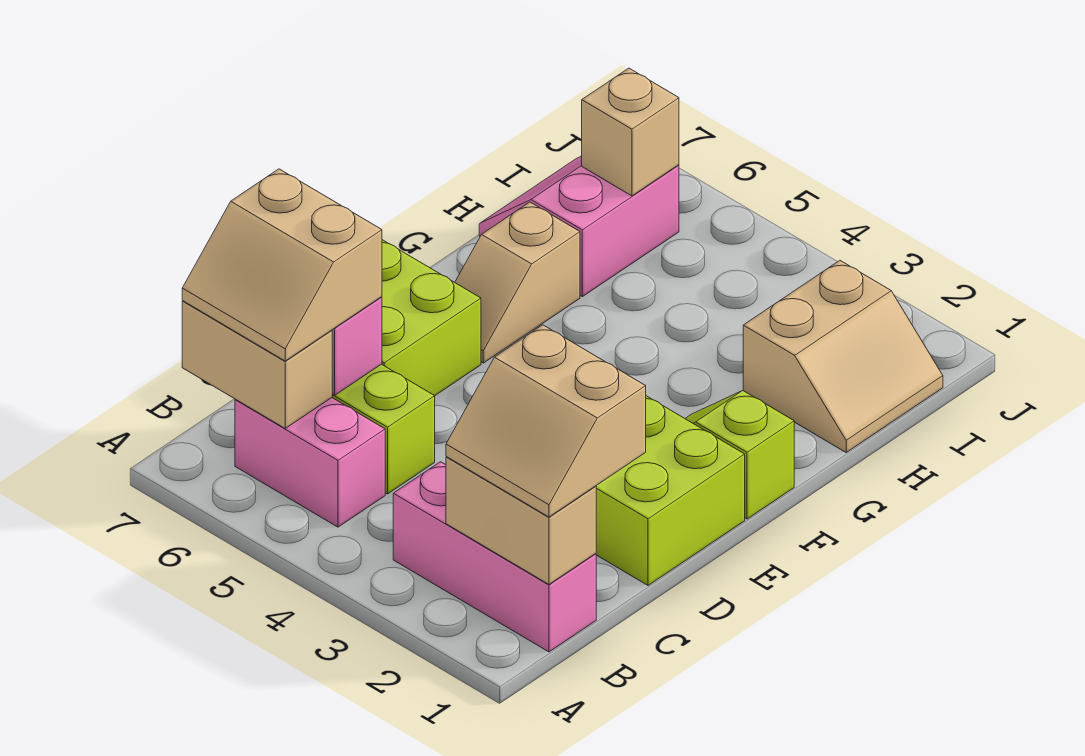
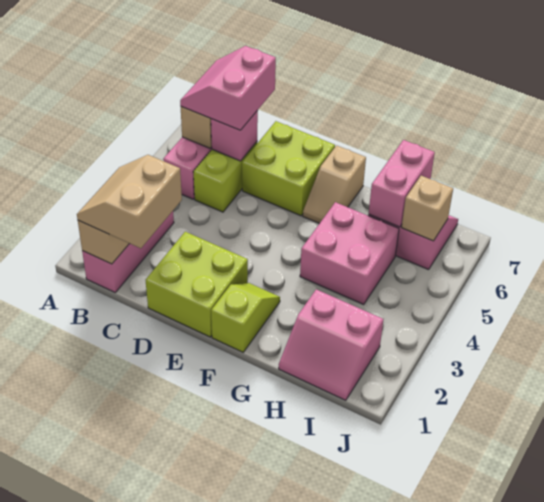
tan slope B6:C7 level 3 top C -> pink slope B6:C7 level 3 top C
tan slope F6:G6 level 1 top G -> tan slope F6:F7 level 1 top 7
none -> pink brick G4:H5 level 1
tan slope H1:I2 level 1 top 2 -> pink slope H1:I2 level 1 top 2
none -> pink brick H6:H7 level 2

